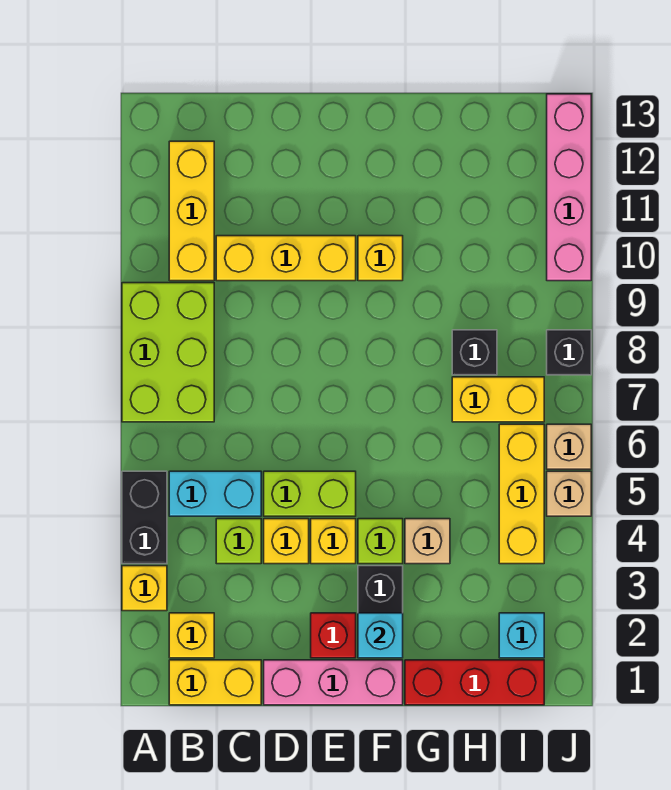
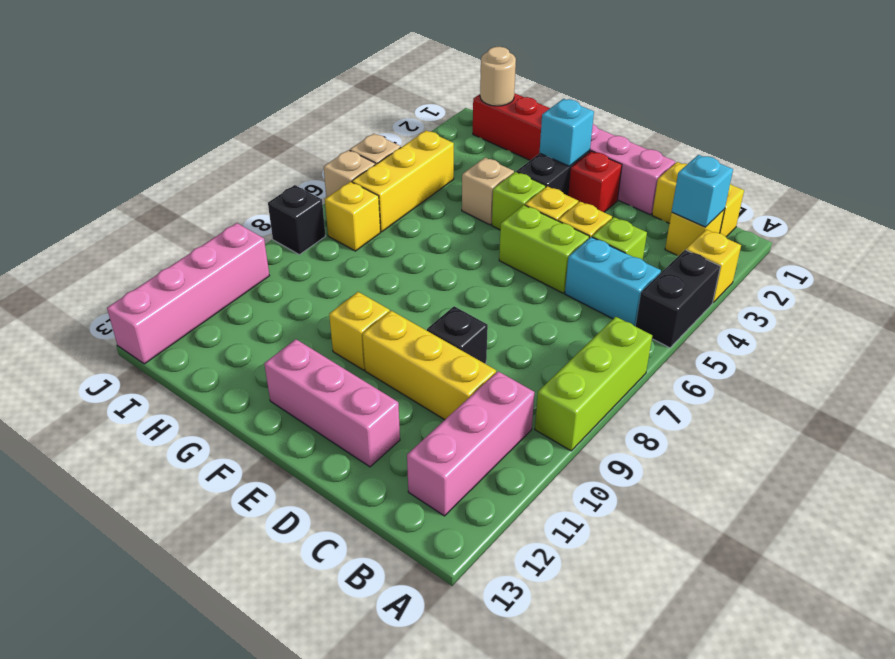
lime brick A7:B9 level 1 -> lime brick A7:A9 level 1
yellow brick B10:B12 level 1 -> pink brick B10:B12 level 1
none -> pink brick D12:F12 level 1
yellow brick H7:I7 level 1 -> yellow brick I7 level 1
black brick H8 level 1 -> black brick D9 level 1
none -> tan round brick I1 level 2
cyan brick I2 level 1 -> cyan brick B2 level 2

